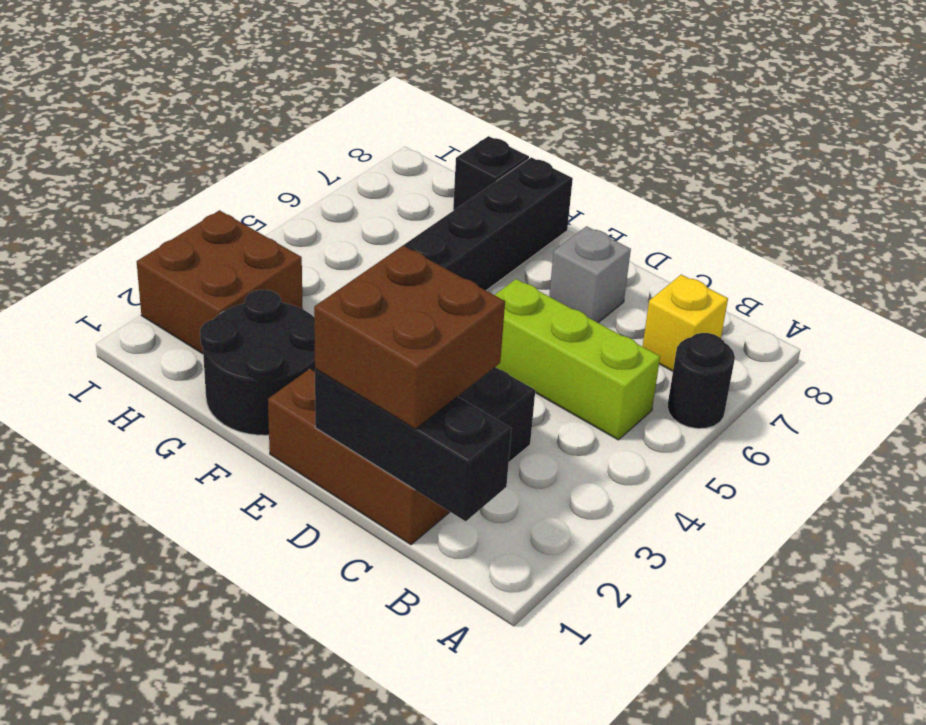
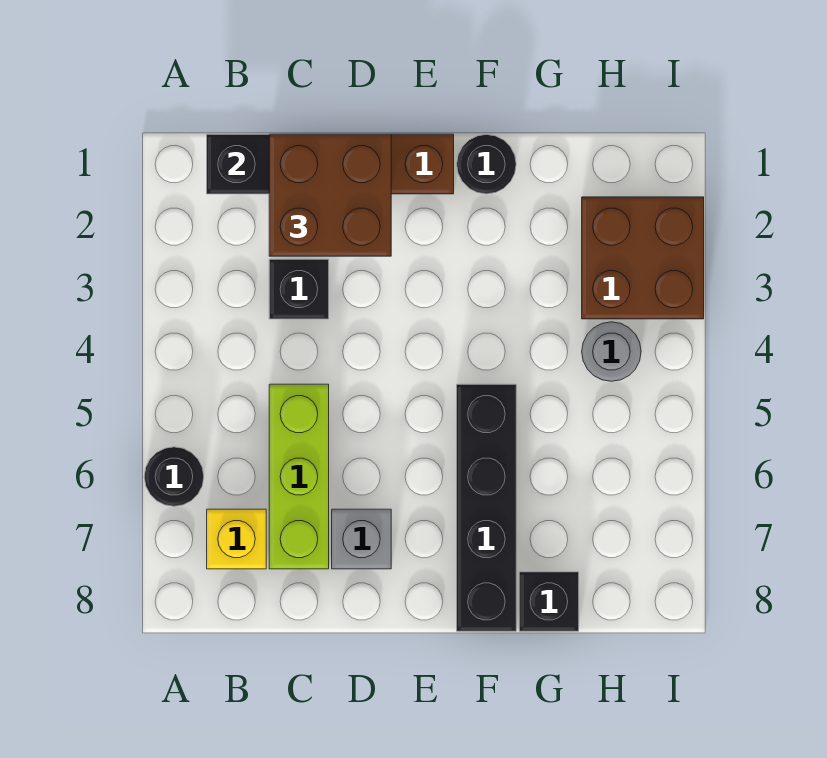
lime brick B5:D5 level 1 -> lime brick C5:C7 level 1
black round brick F1:G2 level 1 -> black round brick F1 level 1
none -> grey round brick H4 level 1

